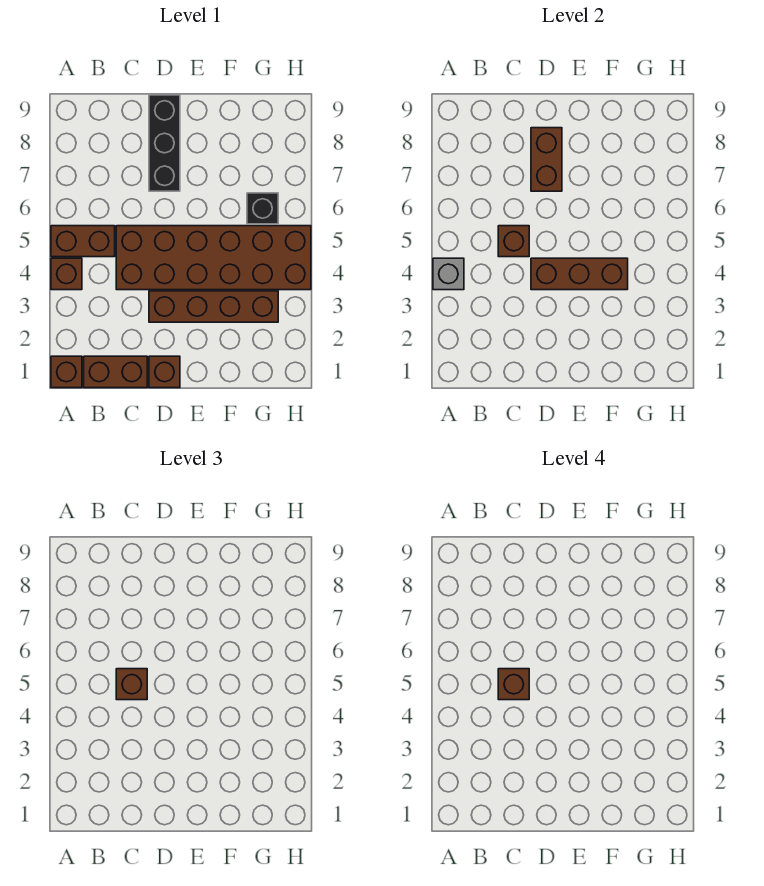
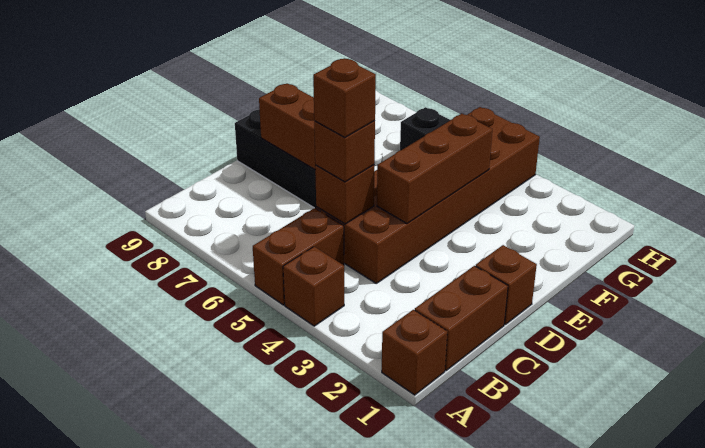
grey brick A4 level 2 -> none
brown brick D3:G3 level 1 -> none

